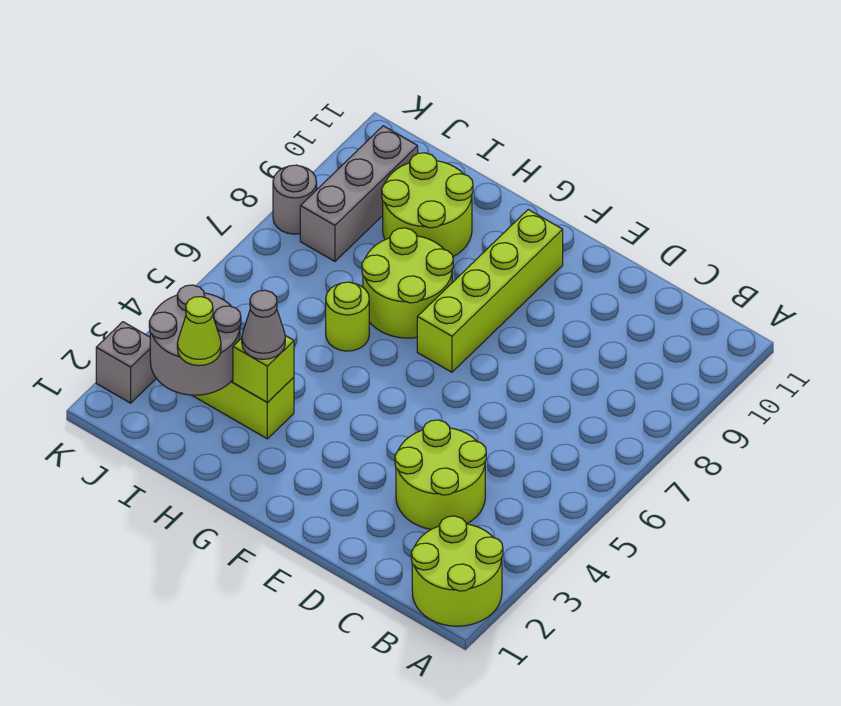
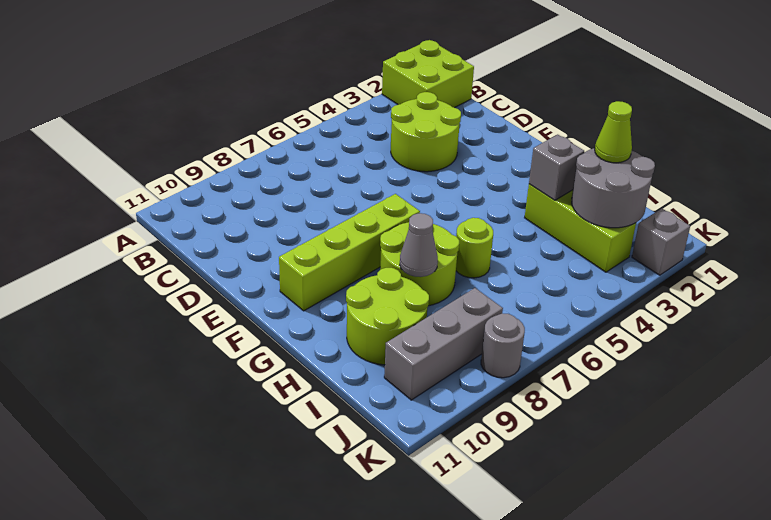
lime round brick A1:B2 level 1 -> lime brick A1:B2 level 1
lime brick H3 level 2 -> grey brick H3 level 2
grey cone H3 level 3 -> grey cone H8 level 2

